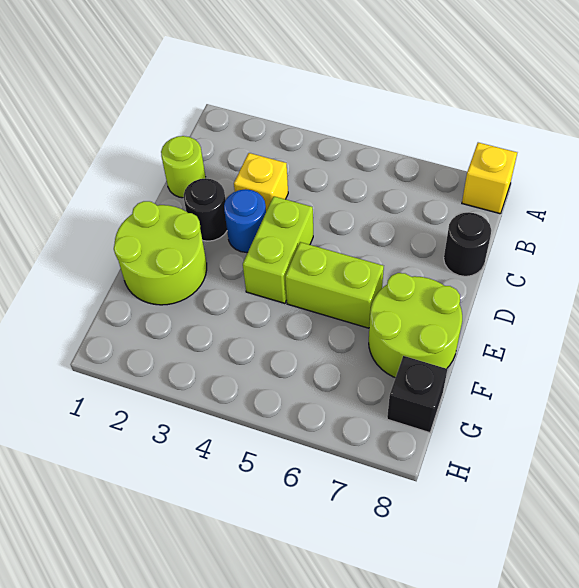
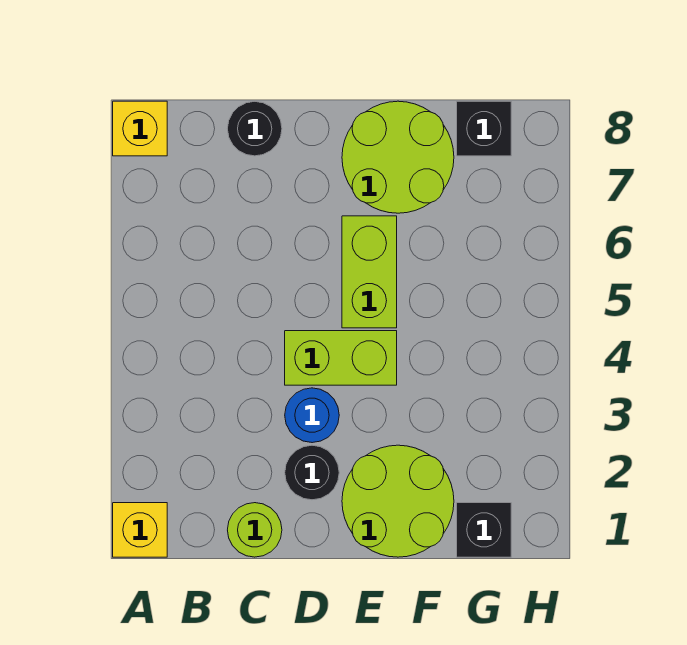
yellow brick C3 level 1 -> yellow brick A1 level 1
none -> black brick G1 level 1

